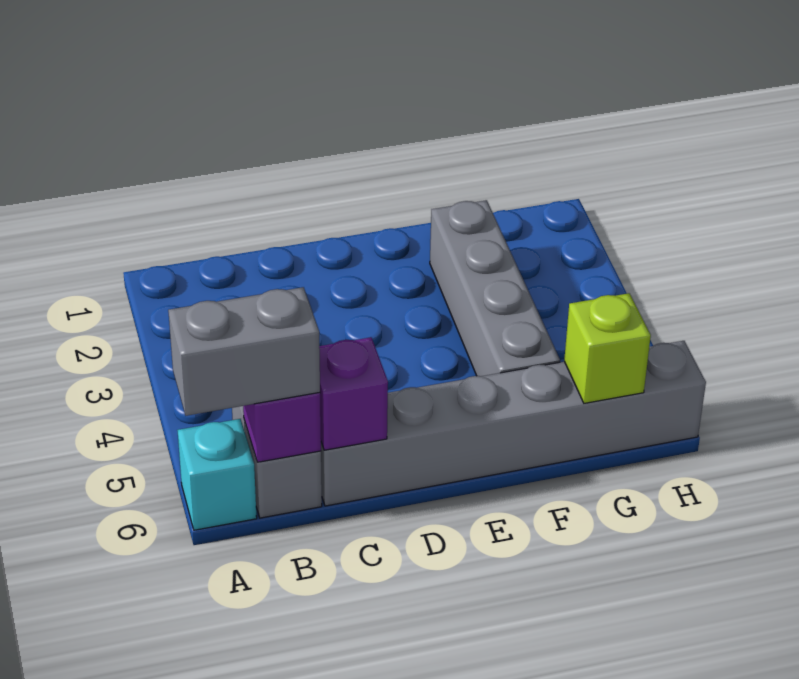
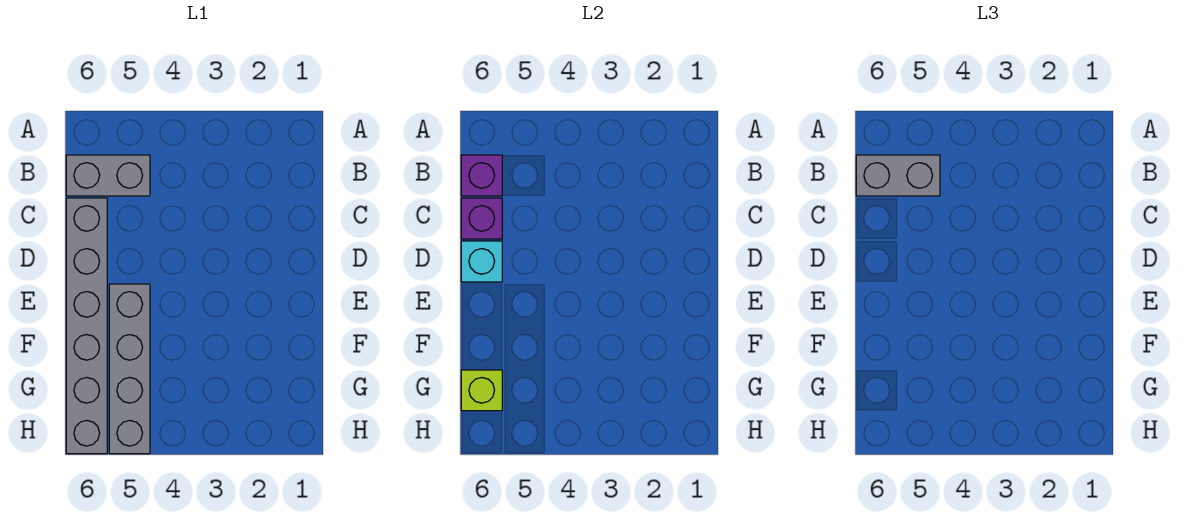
cyan brick A6 level 1 -> cyan brick D6 level 2
grey brick A6:B6 level 3 -> grey brick B5:B6 level 3
grey brick F2:F5 level 1 -> grey brick E5:H5 level 1

